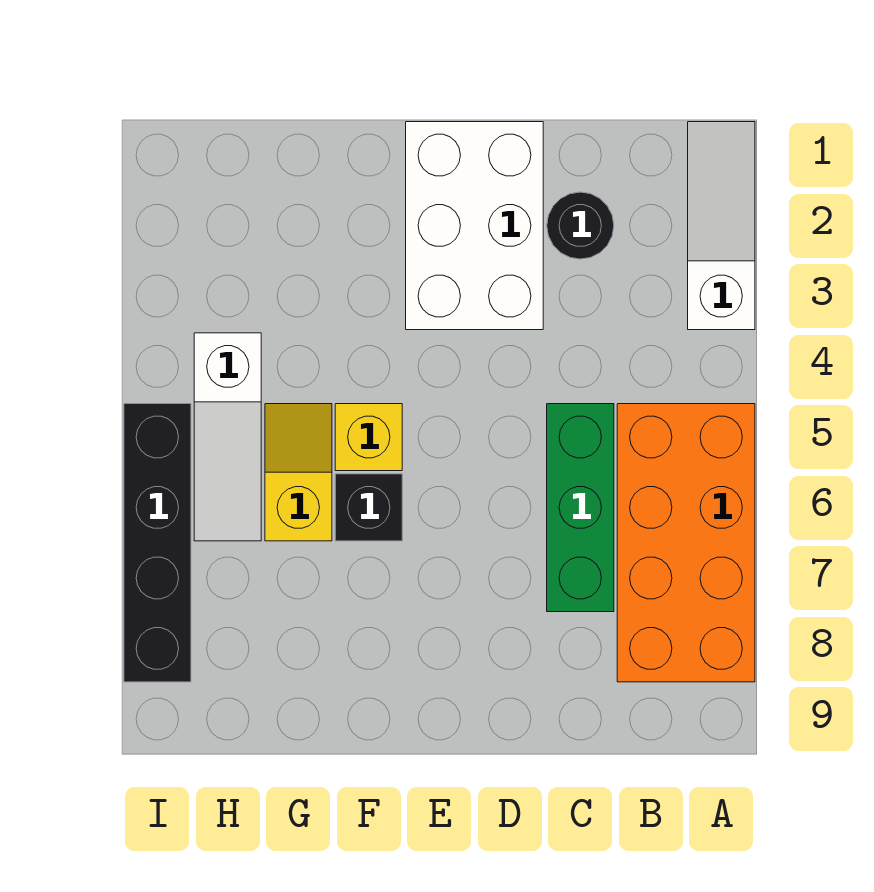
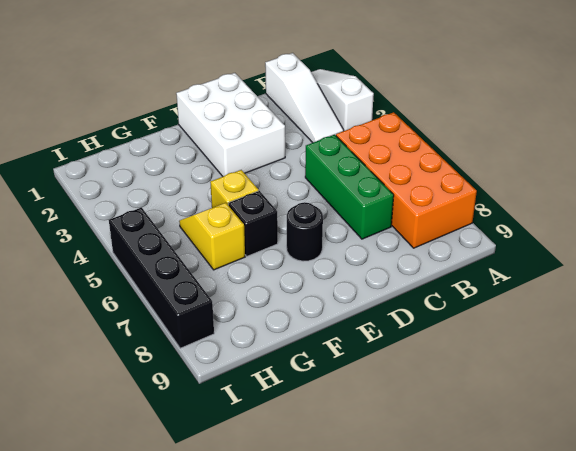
black round brick C2 level 1 -> black round brick E7 level 1
white slope H4:H6 level 1 top 4 -> white slope B1:B3 level 1 top 1

